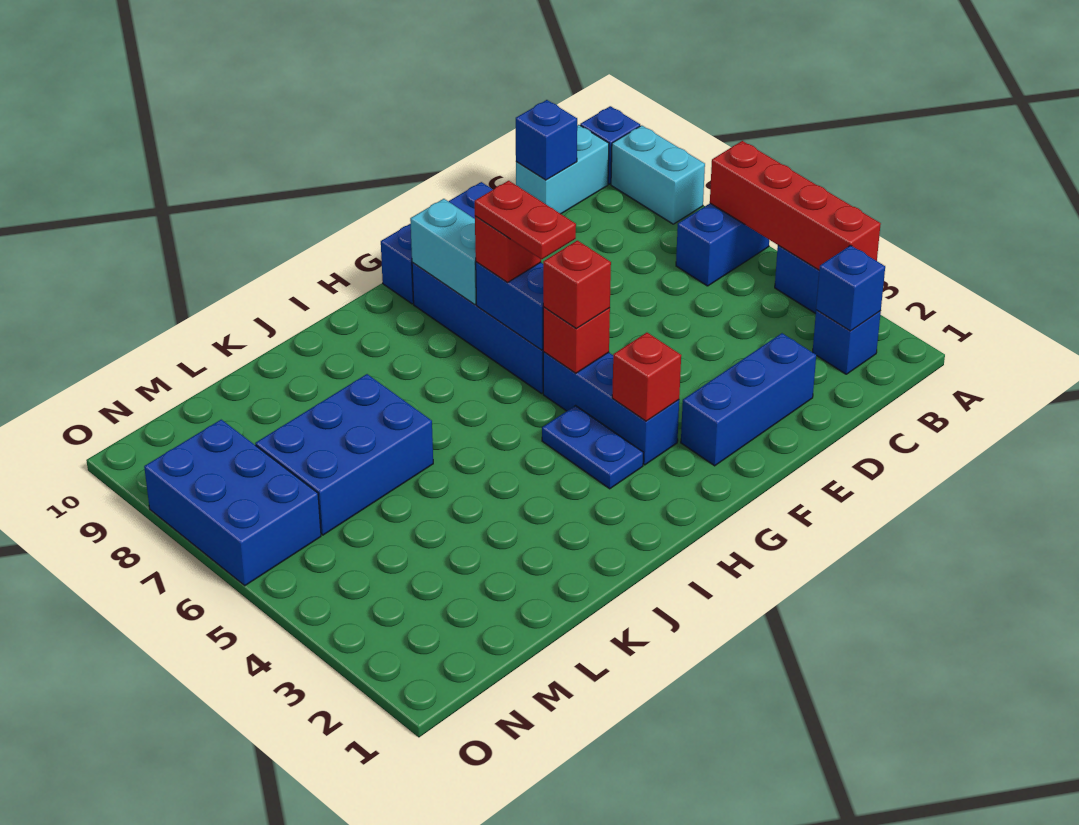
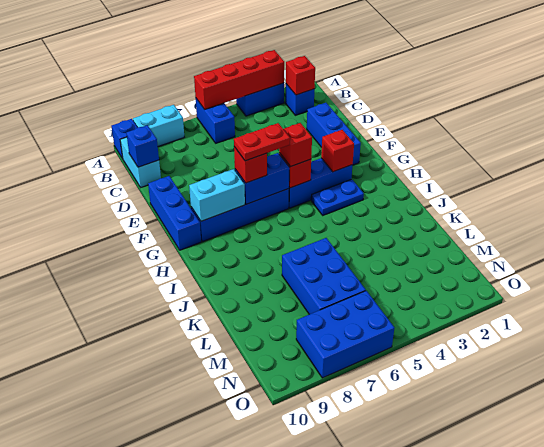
blue brick B2 level 2 -> red brick B2 level 2

